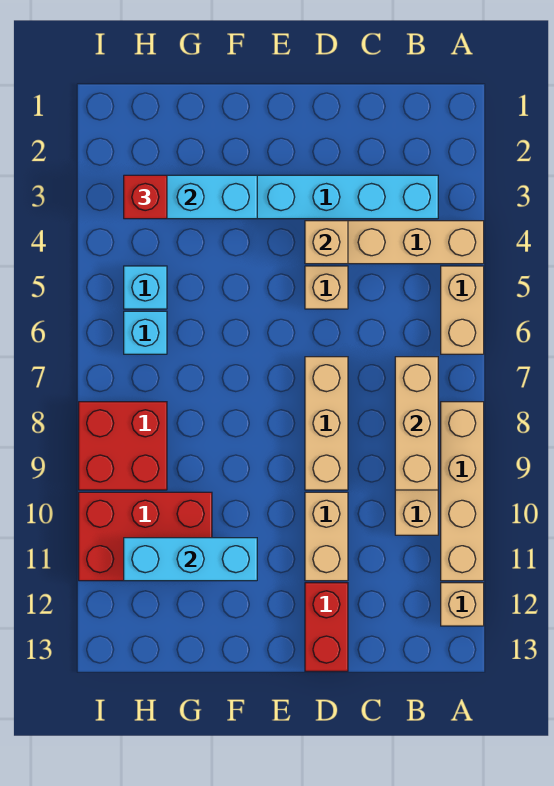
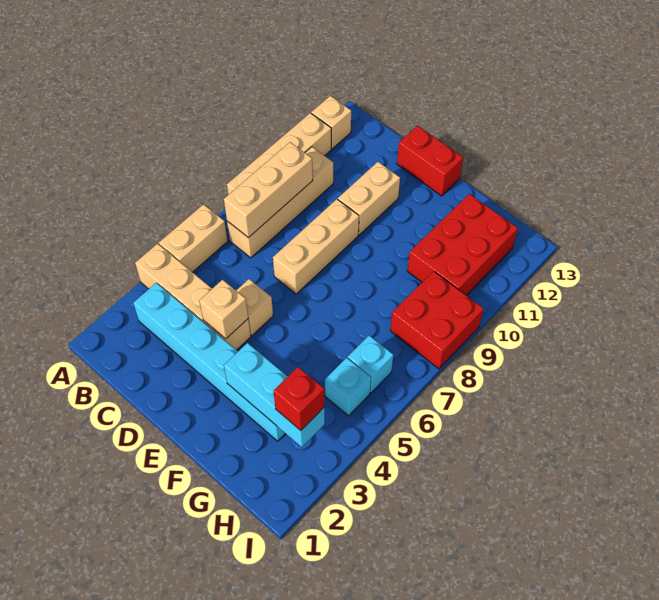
red brick D12:D13 level 1 -> red brick D13:E13 level 1
cyan brick F11:H11 level 2 -> none
red brick G10:I11 level 1 -> red brick G10:H12 level 1

